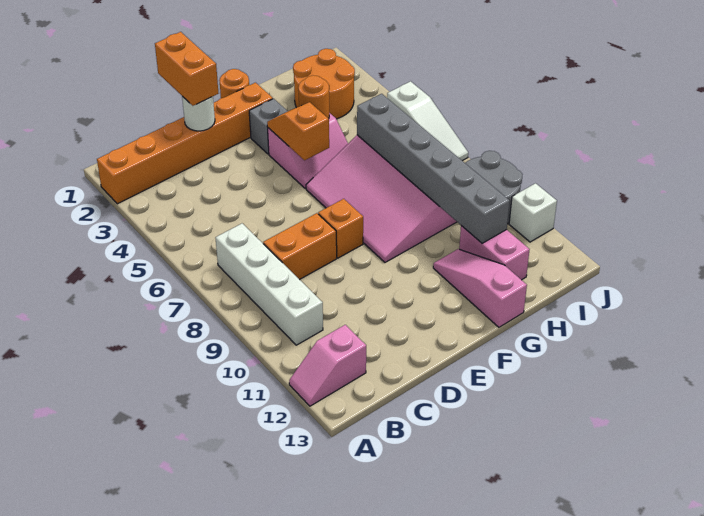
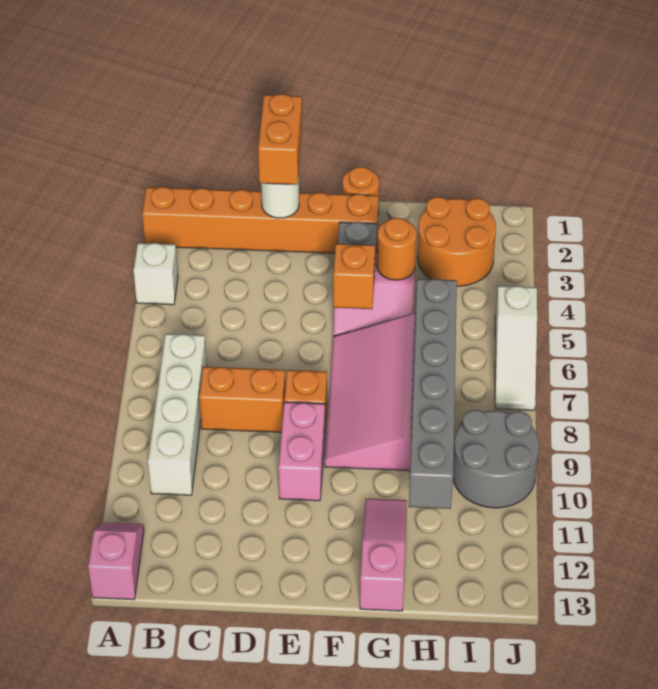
pink slope A12:B12 level 1 top B -> pink slope A12:A13 level 1 top 13
pink brick H11:H12 level 1 -> pink brick E9:E10 level 1
white brick J11 level 1 -> white brick A4 level 1

